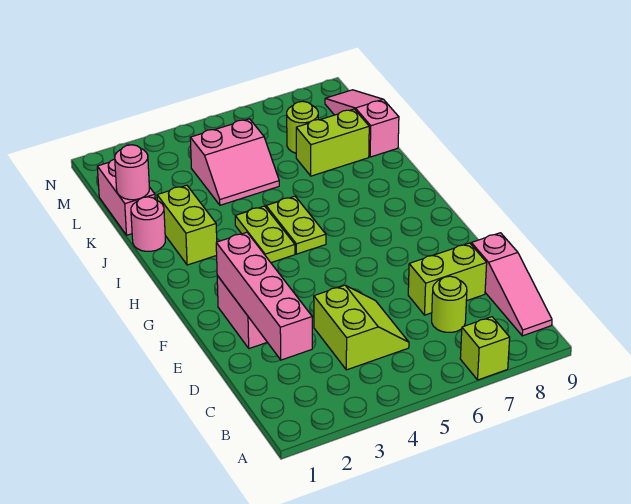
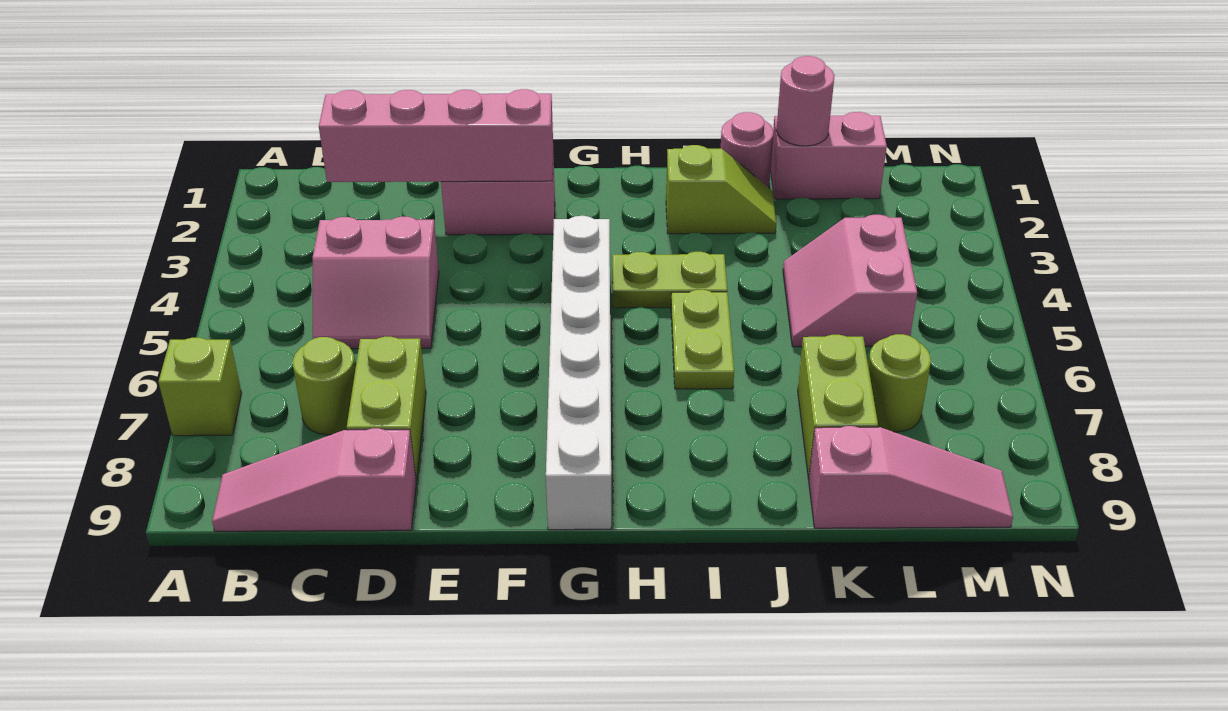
lime slope C4:D5 level 1 top 4 -> pink slope C4:D5 level 1 top 4
none -> white brick G4:G9 level 1
lime plate H5:I5 level 1 -> lime plate I5:I6 level 1
lime brick I2:J2 level 1 -> lime slope I2:J2 level 1 top I

